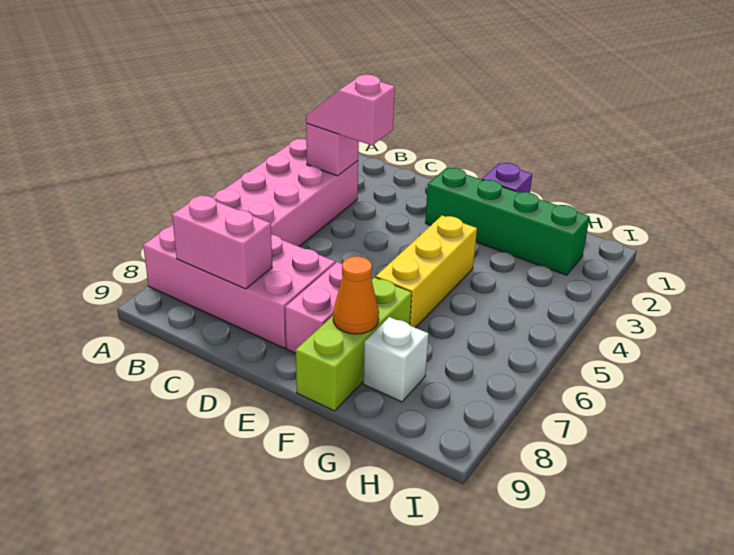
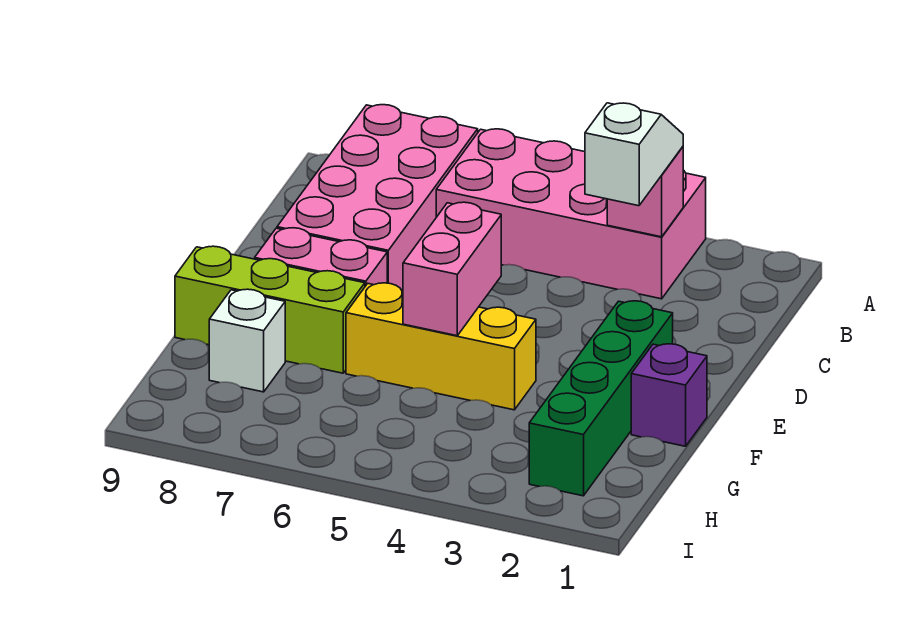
pink slope B3:C3 level 3 top C -> white slope B3:C3 level 3 top C
pink brick B8:C8 level 2 -> pink brick E5:F5 level 2
orange cone F8 level 2 -> none

